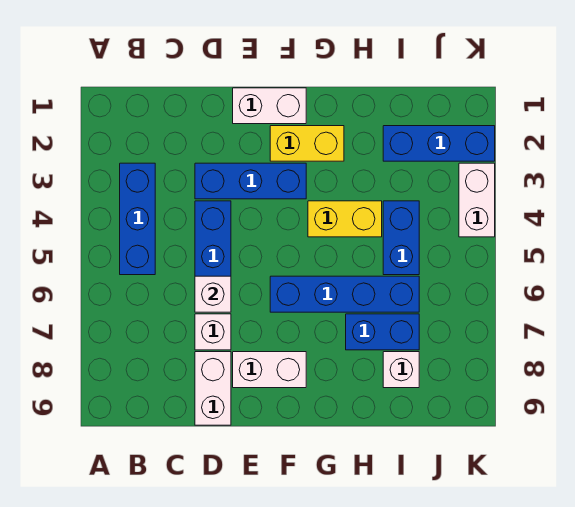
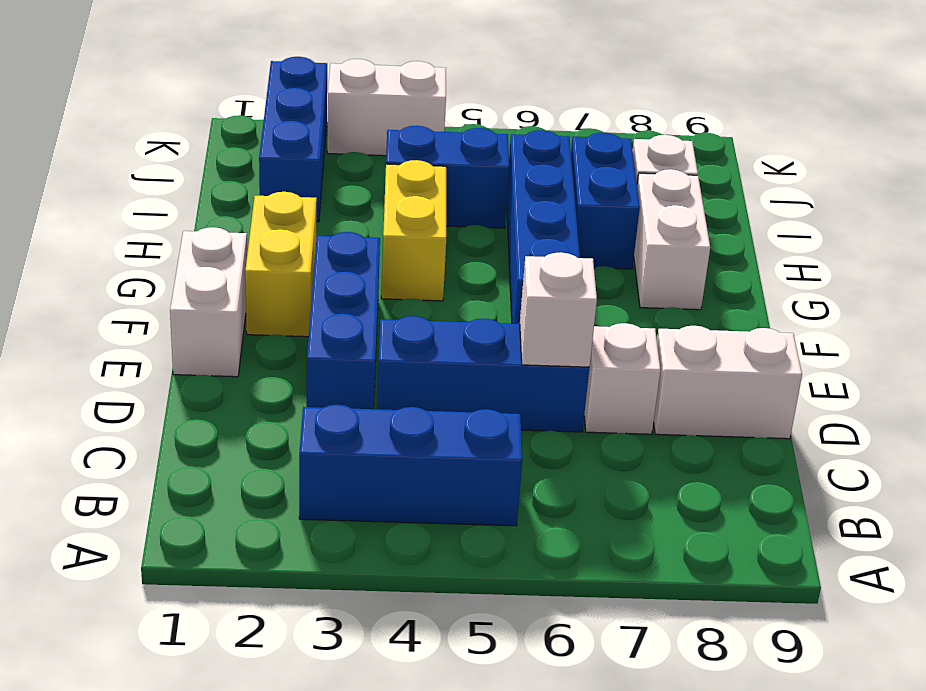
white brick E8:F8 level 1 -> white brick G8:H8 level 1

